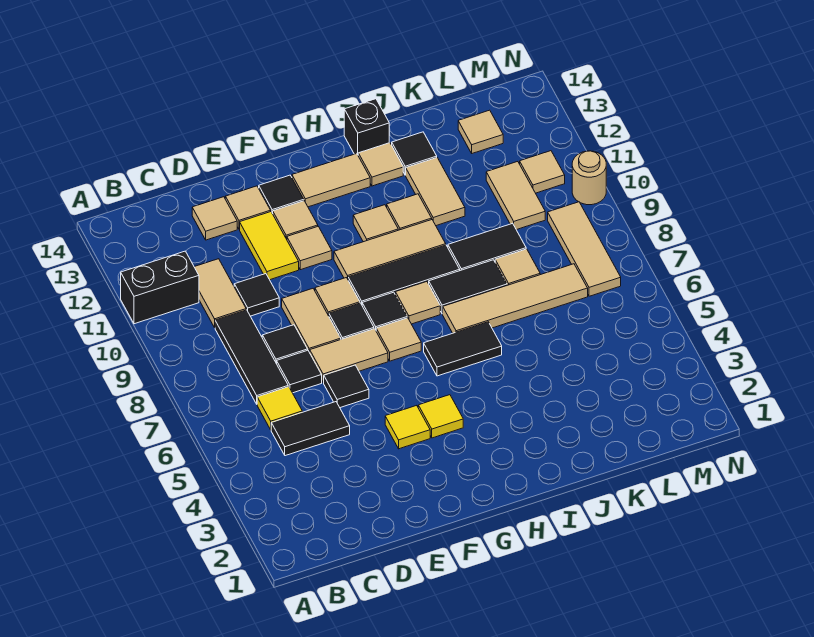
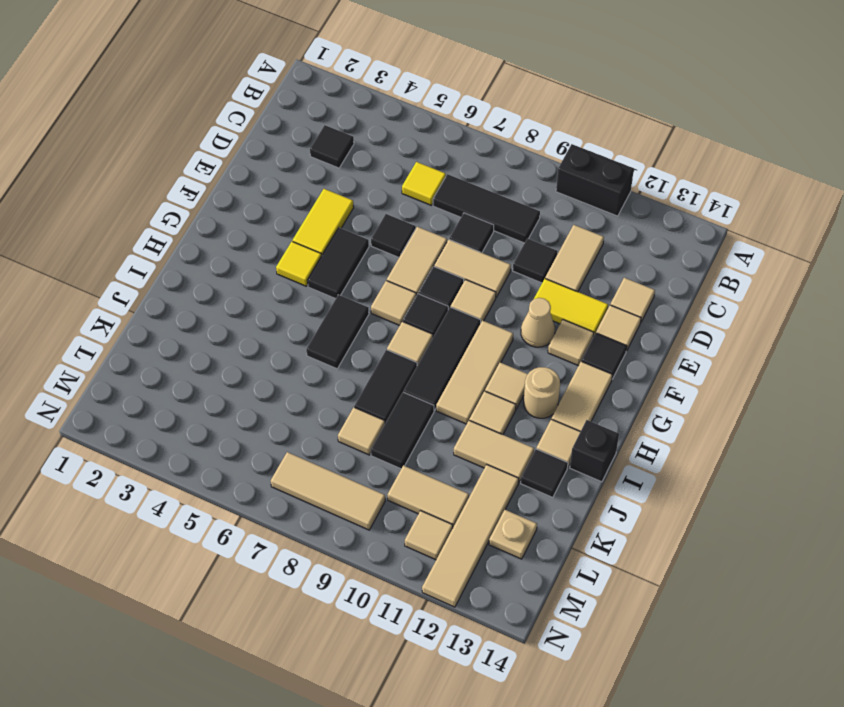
black brick A11:B11 level 1 -> black brick A10:A11 level 1
black tile C5:D5 level 1 -> black tile F5:G5 level 1
tan tile C10:C11 level 1 -> tan tile C11:D11 level 1
black tile D7 level 1 -> black tile C3 level 1
yellow tile F4 level 1 -> yellow tile E4:F4 level 1
tan tile F11 level 1 -> tan cone F11 level 1
tan tile I7:L7 level 1 -> tan tile K12:N12 level 1
tan tile L13 level 1 -> tan plate L13 level 1
tan round brick N10 level 1 -> tan round brick H12 level 1

